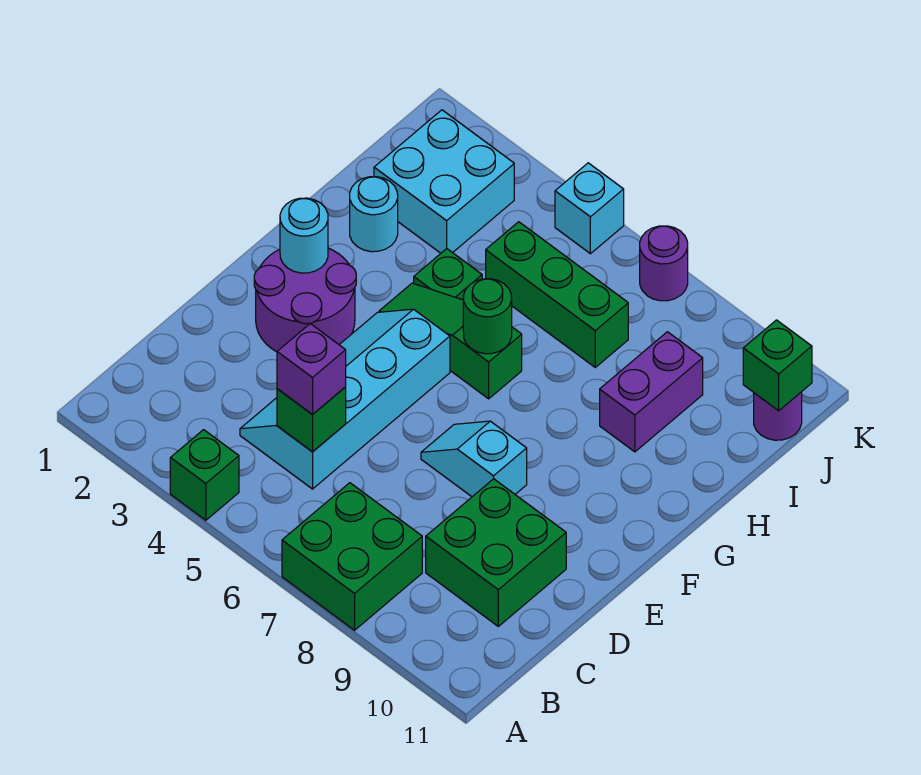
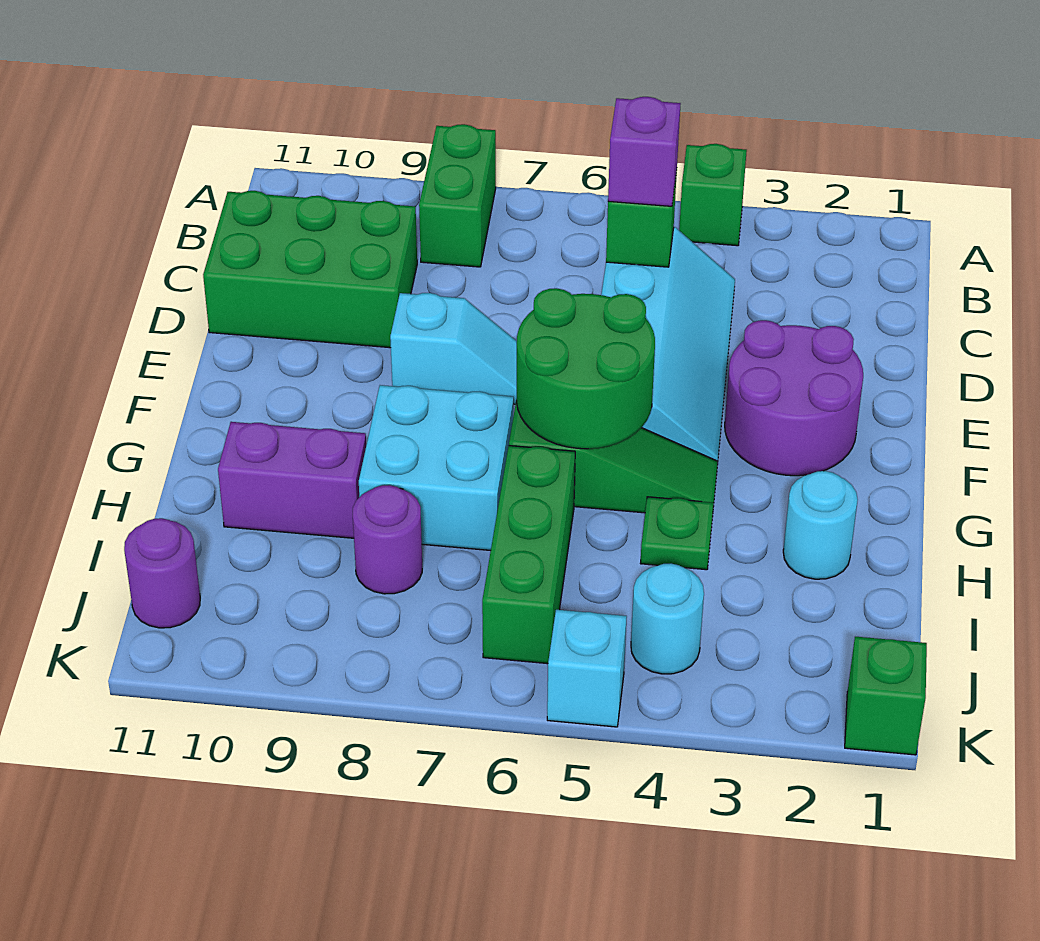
green brick A7:B8 level 1 -> green brick A8:B8 level 1
green brick C9:D10 level 1 -> green brick C9:D11 level 1
cyan round brick F2 level 2 -> cyan round brick J4 level 1
green round brick G6 level 2 -> green round brick F5:G6 level 2
purple brick H9:I9 level 1 -> purple brick H9:H10 level 1
cyan brick I2:J3 level 1 -> cyan brick G7:H8 level 1
green brick I5:I7 level 1 -> green brick H6:J6 level 1
green brick J11 level 2 -> green brick K1 level 1
purple round brick K7 level 1 -> purple round brick I8 level 1

